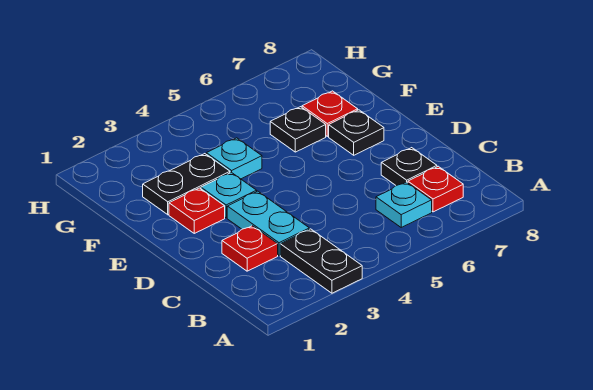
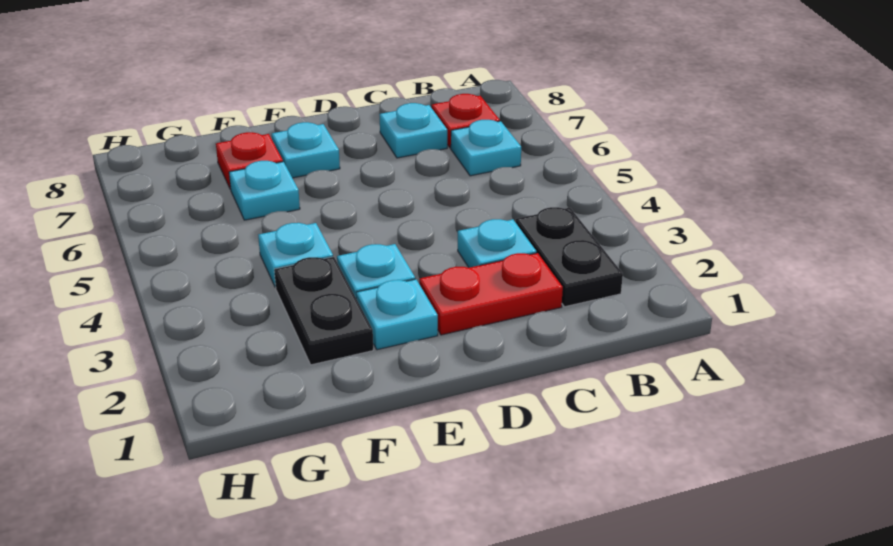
black plate A3:B3 level 1 -> black plate B2:B3 level 1
red plate C2 level 1 -> red plate C2:D2 level 1
cyan plate C3:D3 level 1 -> cyan plate C3 level 1
black plate C7 level 1 -> cyan plate C7 level 1
red plate E2 level 1 -> cyan plate E2 level 1
black plate E7 level 1 -> cyan plate E7 level 1
black plate F6 level 1 -> cyan plate F6 level 1

